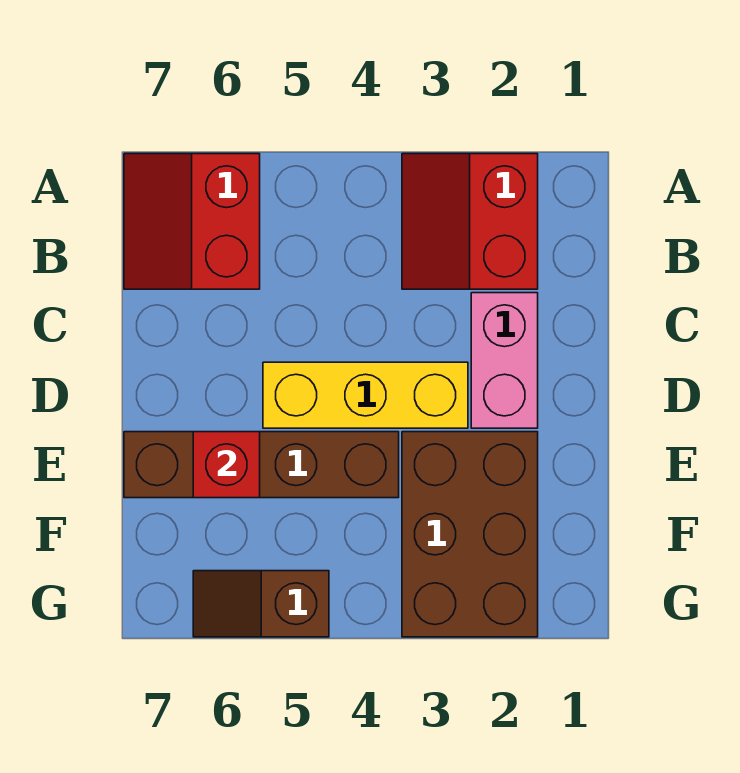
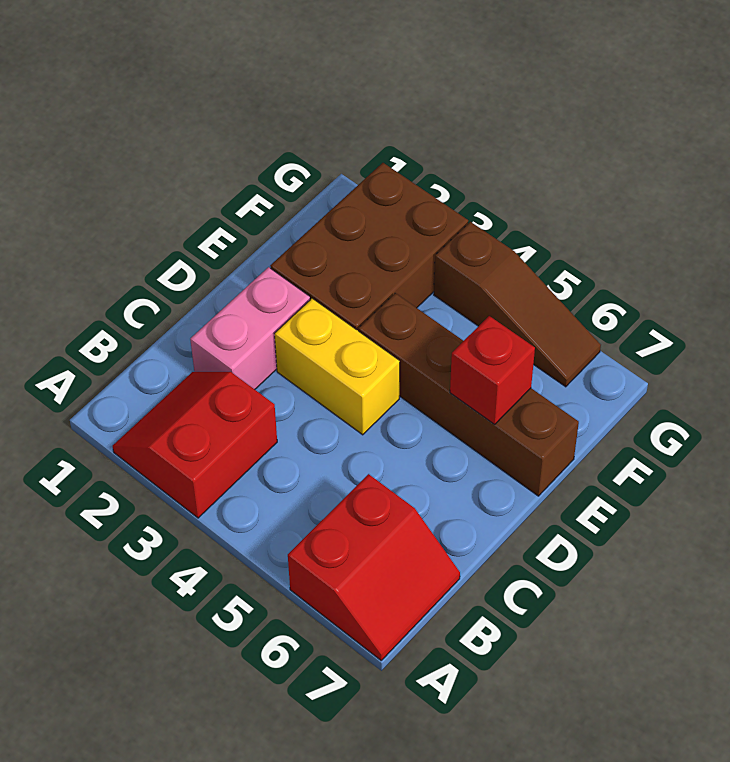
red slope A2:B3 level 1 top 2 -> red slope A2:B3 level 1 top 3
yellow brick D3:D5 level 1 -> yellow brick D3:D4 level 1
brown slope G5:G6 level 1 top 5 -> brown slope G4:G6 level 1 top 4

